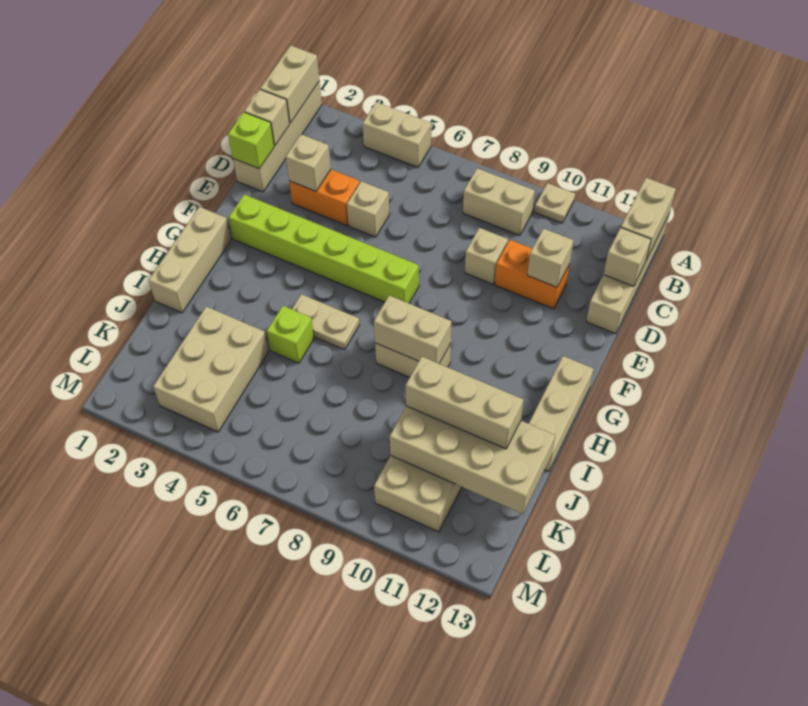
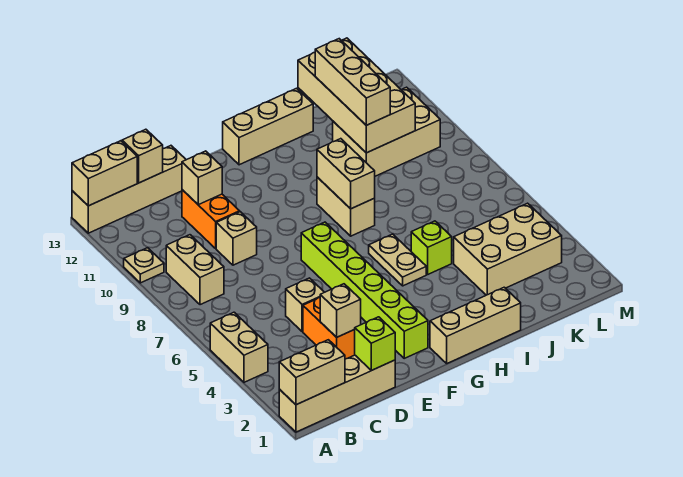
tan brick C1 level 2 -> none

